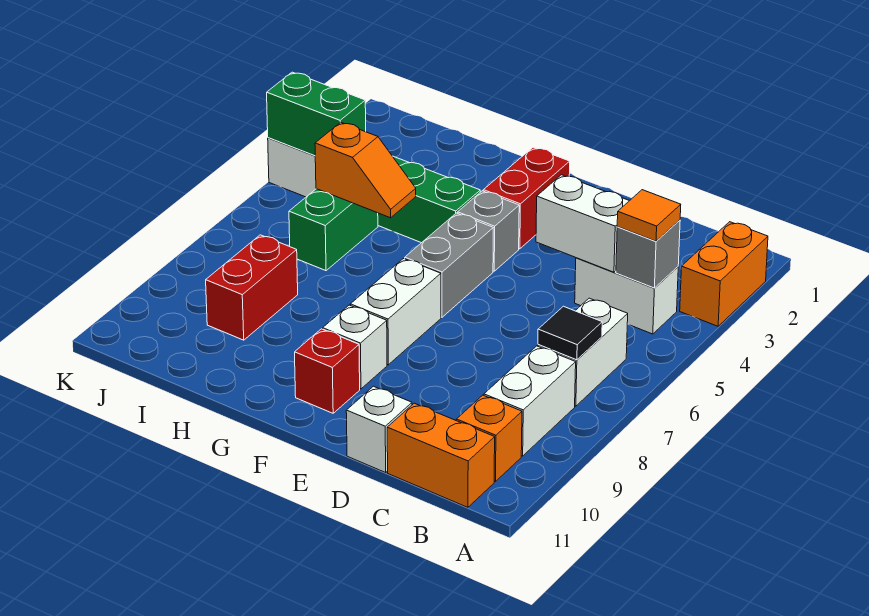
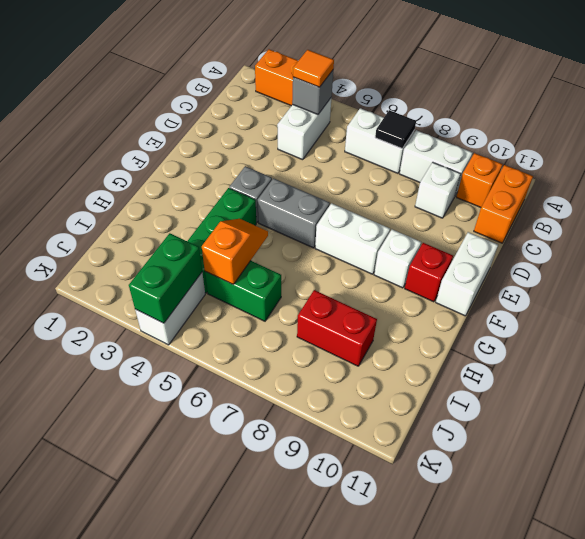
white brick C4:D4 level 2 -> white brick E11:F11 level 1
white brick D11 level 1 -> white brick C9 level 1
red brick F2:F3 level 1 -> none

